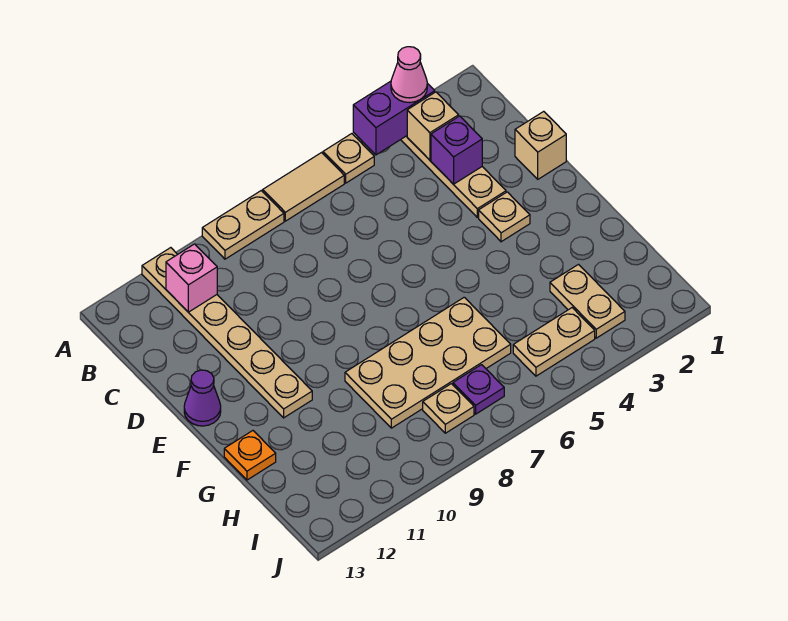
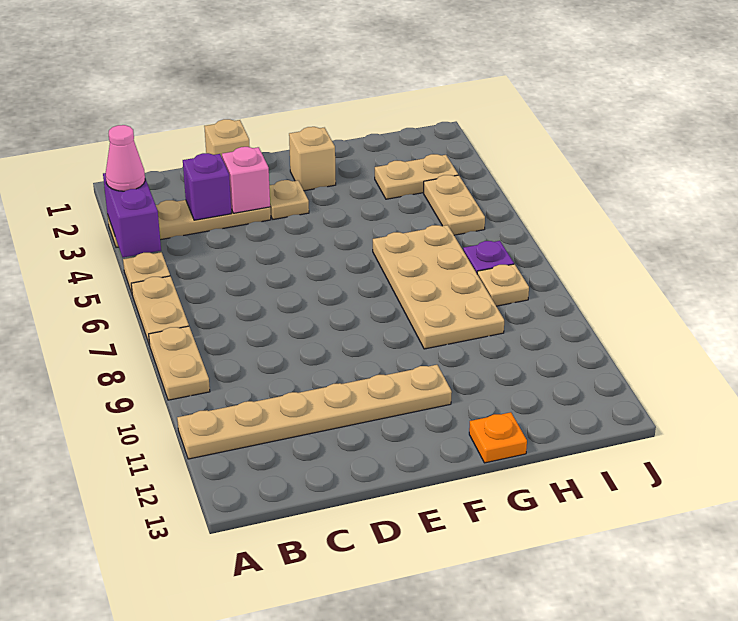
tan tile A6:A7 level 1 -> tan plate A6:A7 level 1
tan brick B3 level 2 -> tan brick F2 level 1
pink brick B11 level 2 -> pink brick D3 level 2
purple cone E13 level 1 -> none

